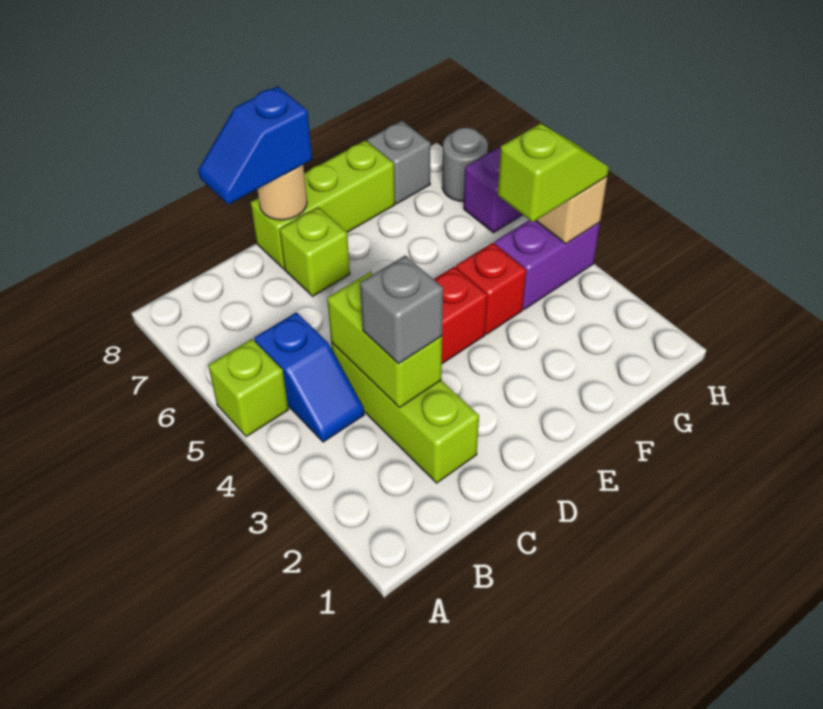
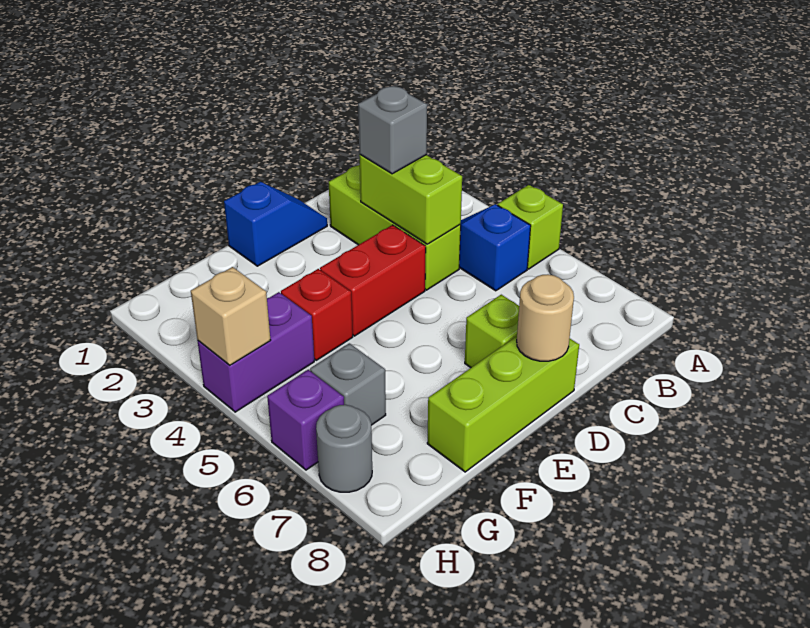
blue slope C8:D8 level 3 top D -> blue slope D1:E1 level 1 top E
lime slope G4:H4 level 3 top G -> none
grey brick G8 level 1 -> grey brick G6 level 1

